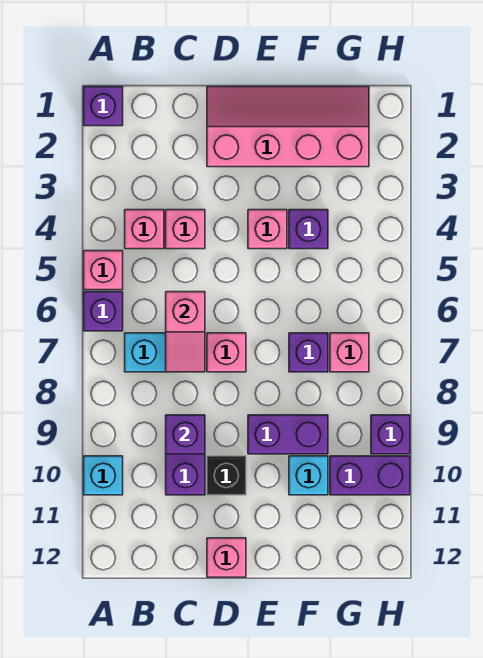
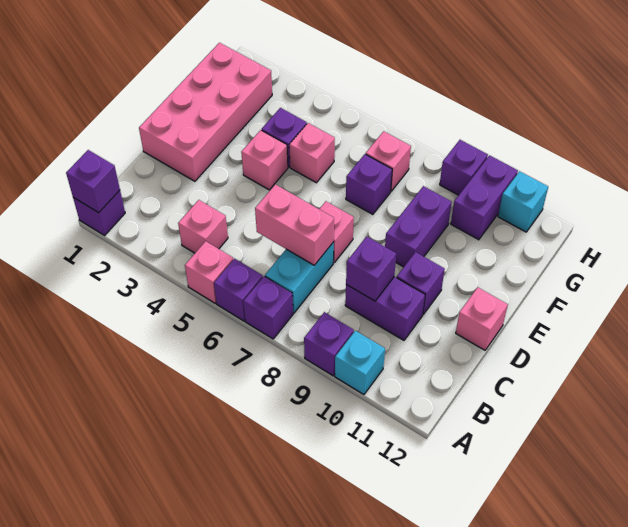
none -> purple brick A1 level 2
none -> purple brick A7 level 1
none -> purple brick A9 level 1
pink brick C4 level 1 -> pink brick F5 level 1
pink slope C6:C7 level 2 top 6 -> pink brick C6:C7 level 2
pink slope D1:G2 level 1 top 2 -> pink brick D1:G2 level 1
black brick D10 level 1 -> purple brick D10 level 1
cyan brick F10 level 1 -> cyan brick H11 level 1

